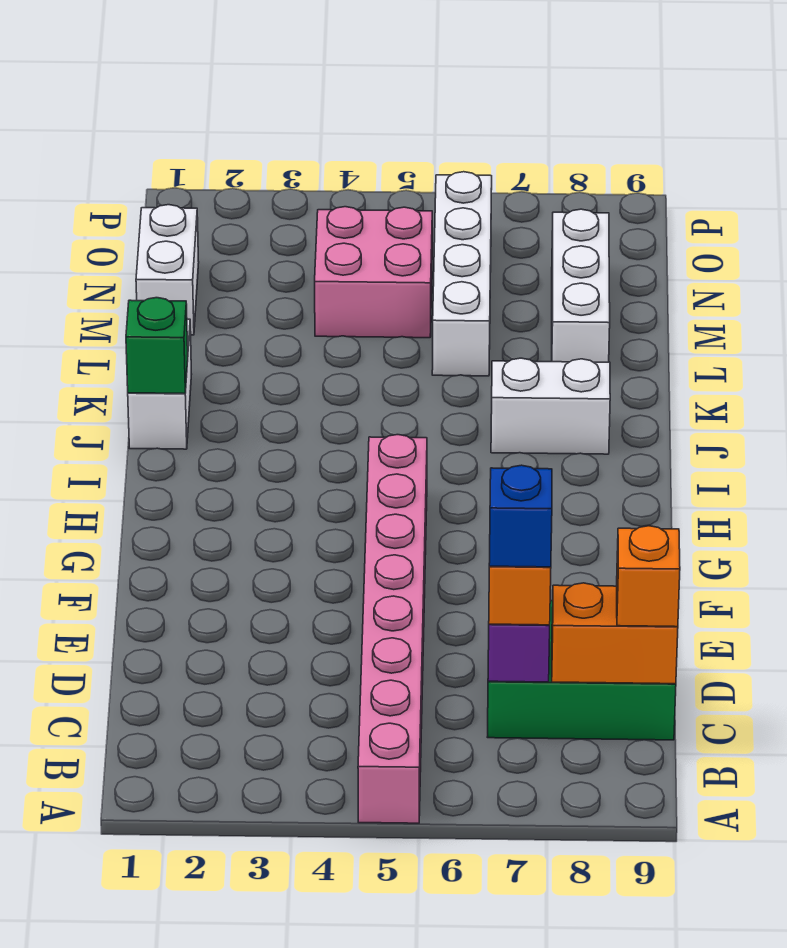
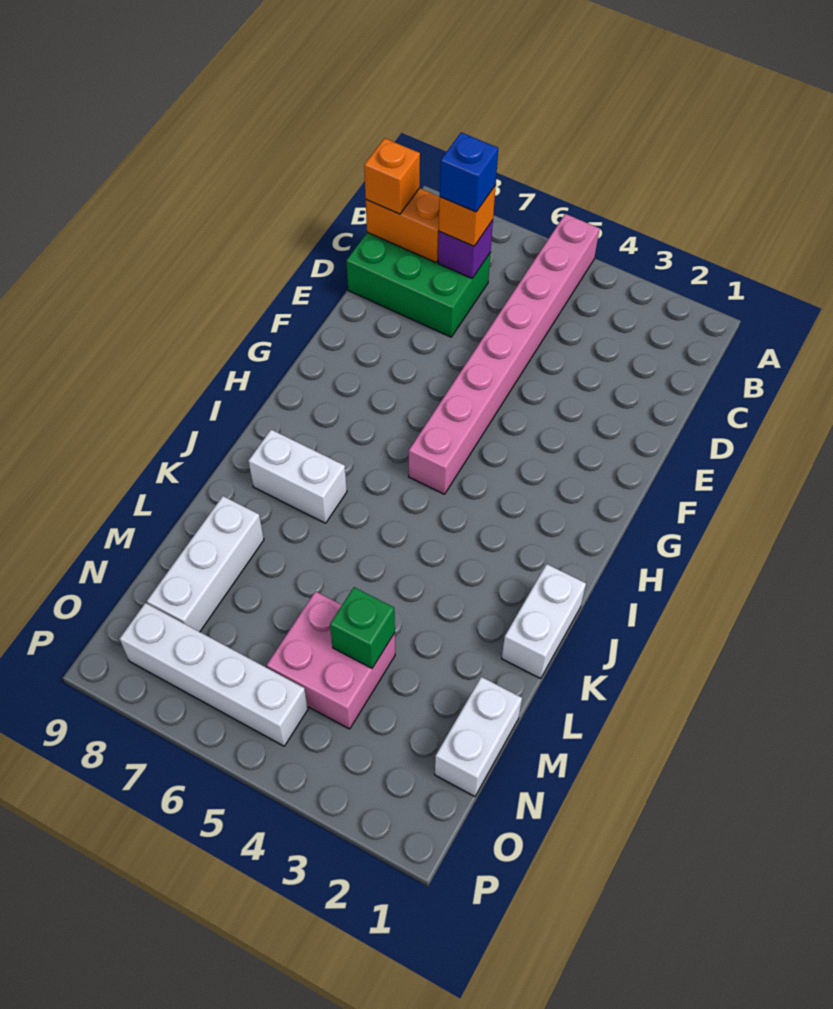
green brick J1 level 2 -> green brick M4 level 2
white brick L6:O6 level 1 -> white brick O5:O8 level 1

